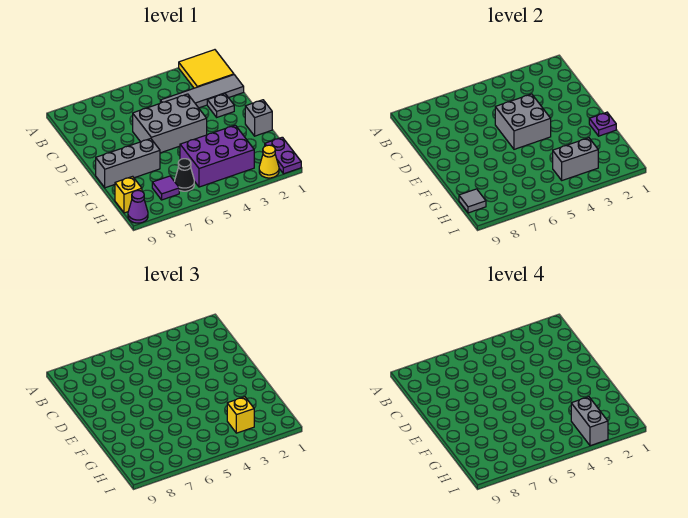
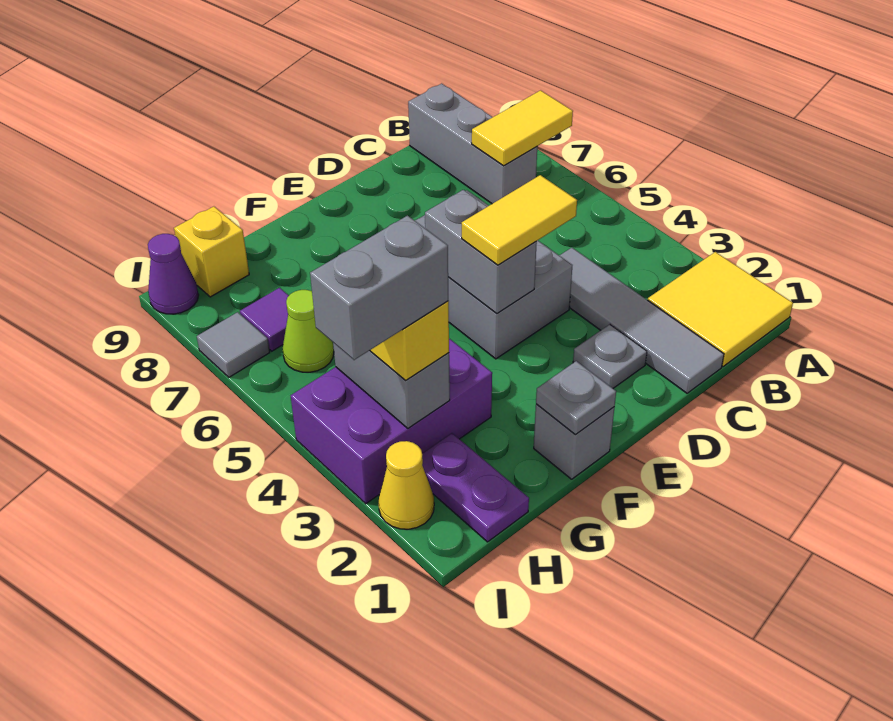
none -> yellow tile A7:B7 level 2
grey brick D4:E5 level 2 -> grey brick E4:E5 level 2
none -> yellow tile D4:E4 level 3
purple plate F1 level 2 -> grey plate F1 level 2
grey brick F7:F9 level 1 -> grey brick B7:B9 level 1
purple brick G3:H5 level 1 -> purple brick G3:I4 level 1
purple plate H1:I1 level 1 -> purple plate H1:H2 level 1
black cone H6 level 1 -> lime cone H6 level 1
grey tile H9 level 2 -> grey tile I7 level 1

